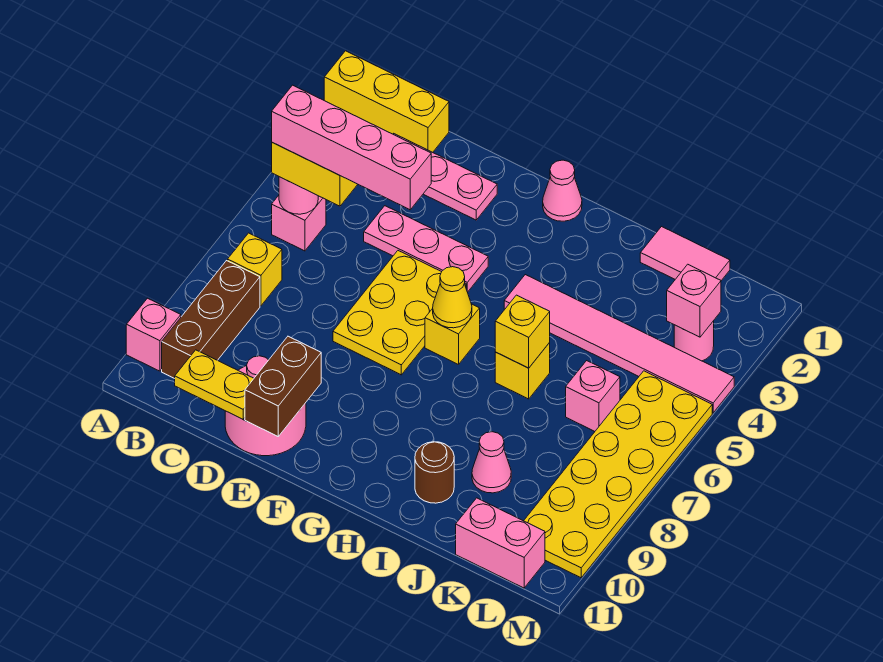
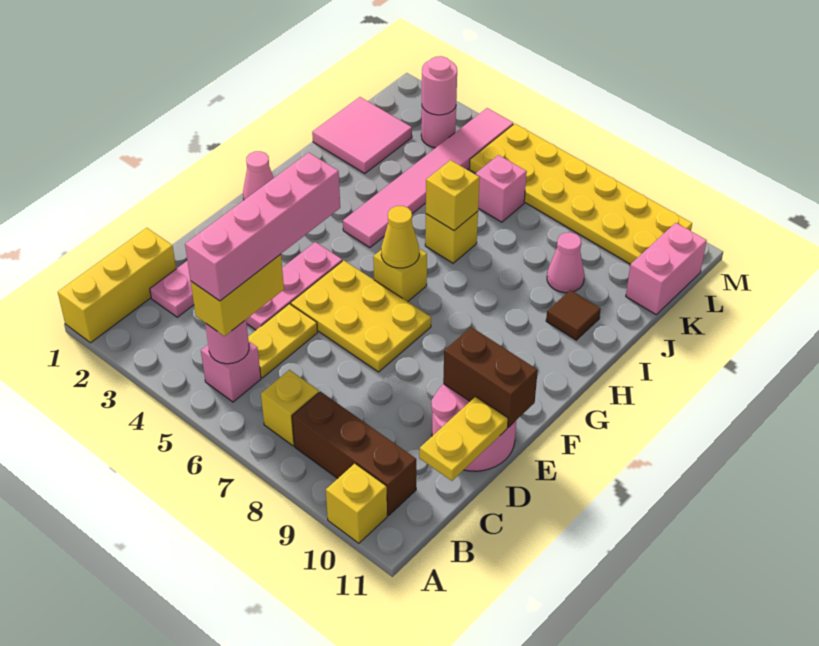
pink brick A10 level 1 -> yellow brick A10 level 1
none -> yellow plate C5:D5 level 1
brown round brick I10 level 1 -> brown tile I10 level 1
pink tile J1:K1 level 1 -> pink tile J1:K2 level 1
pink brick L3 level 2 -> pink round brick L3 level 2

